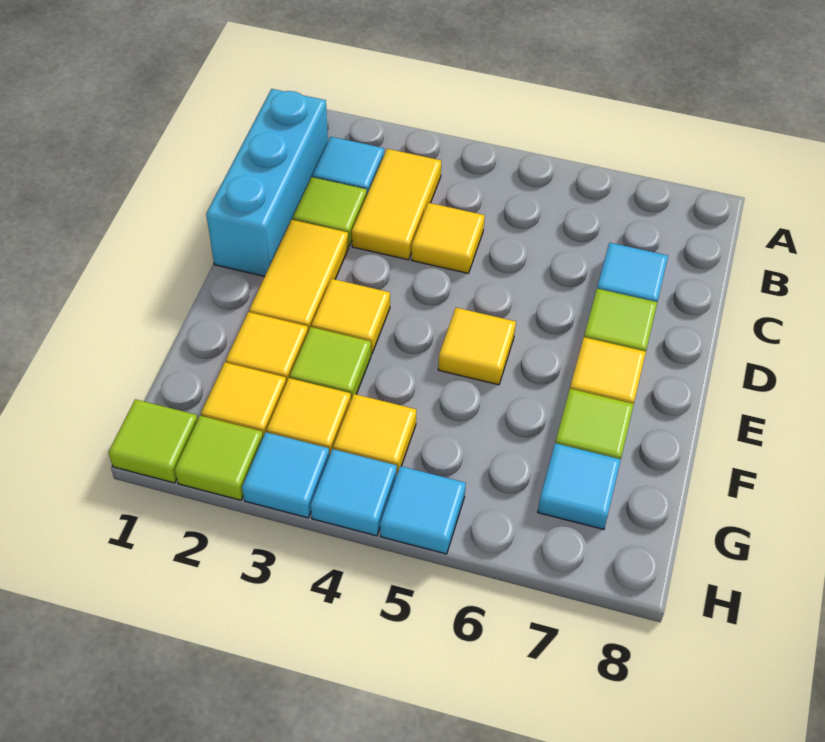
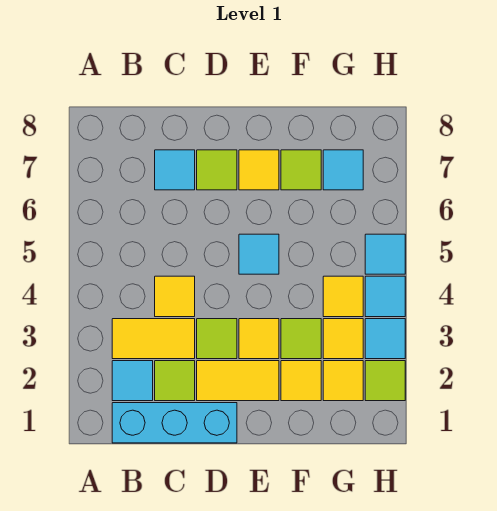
yellow tile E5 level 1 -> cyan tile E5 level 1
lime tile H1 level 1 -> lime tile D3 level 1

